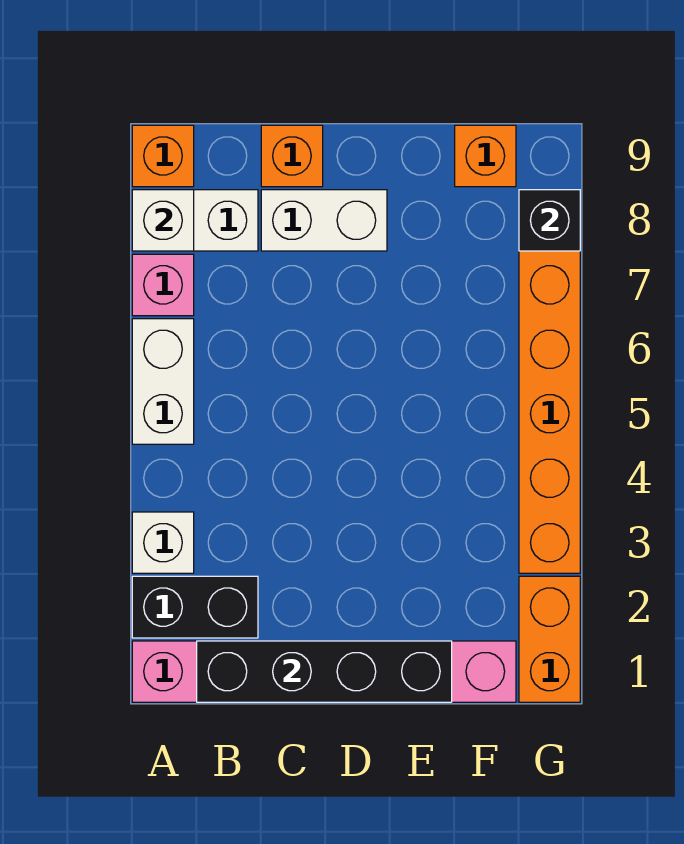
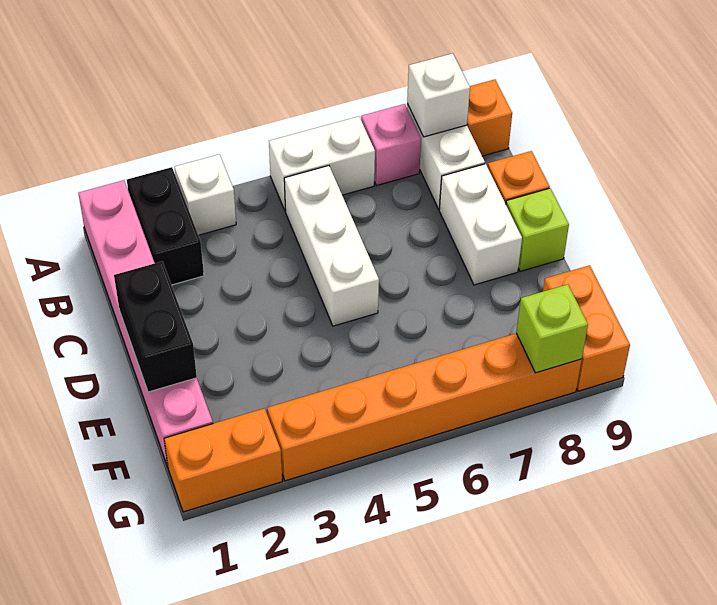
black brick B1:E1 level 2 -> black brick D1:E1 level 2
none -> white brick B5:D5 level 1
none -> lime brick D9 level 1
orange brick F9 level 1 -> orange brick F9:G9 level 1
black brick G8 level 2 -> lime brick G8 level 2

